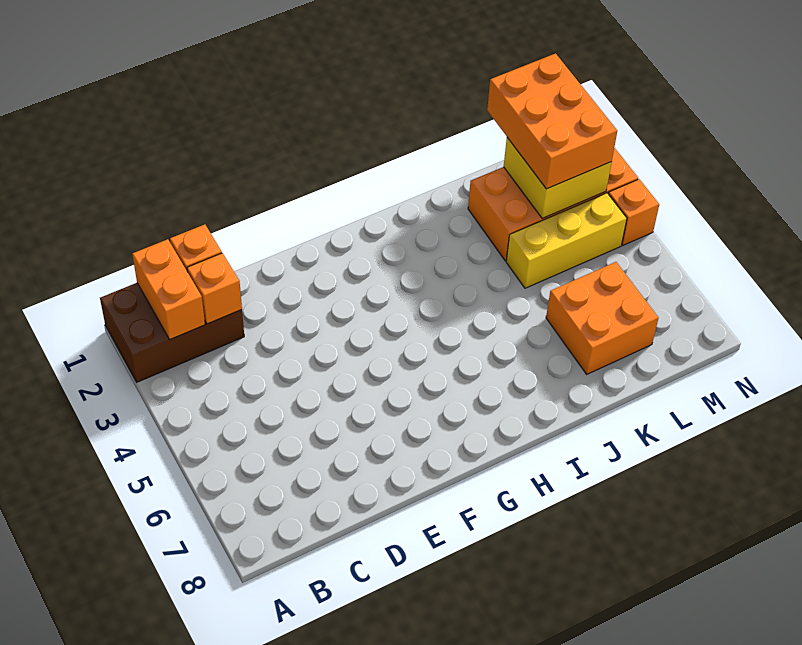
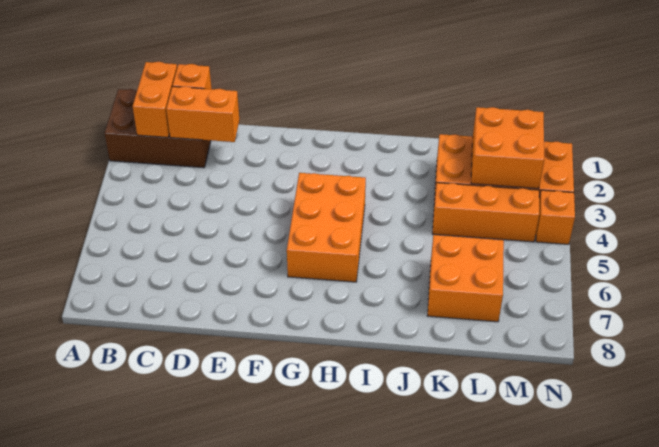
orange brick C2 level 2 -> orange brick C2:D2 level 2
yellow brick K4:M4 level 1 -> orange brick K4:M4 level 1
orange brick L1:M3 level 3 -> orange brick G4:H6 level 1
yellow brick L2:M3 level 2 -> orange brick L2:M3 level 2

